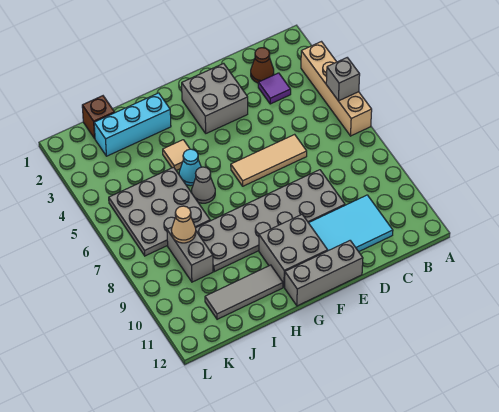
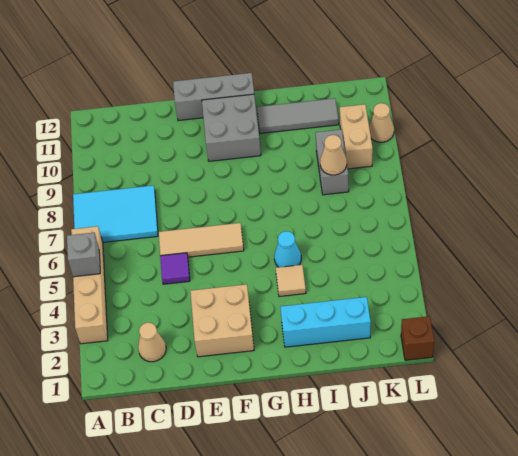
brown cone C2 level 1 -> tan cone C2 level 1
purple tile C3 level 1 -> purple tile D5 level 1
cyan tile C10:E11 level 1 -> cyan tile A7:C8 level 1
grey plate D8:I9 level 1 -> none
grey brick E2:F3 level 1 -> tan brick E2:F3 level 1
grey cone H6 level 1 -> none
grey plate I5:K7 level 1 -> none
brown brick J1 level 1 -> brown brick L1 level 1
none -> tan brick K9:K10 level 1
none -> tan cone L10 level 1

